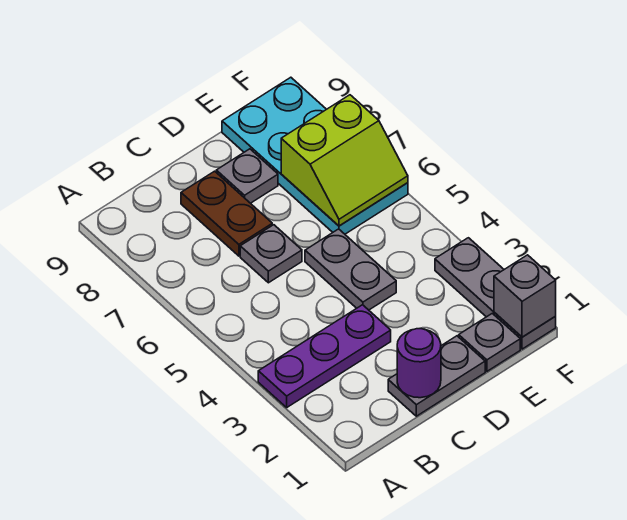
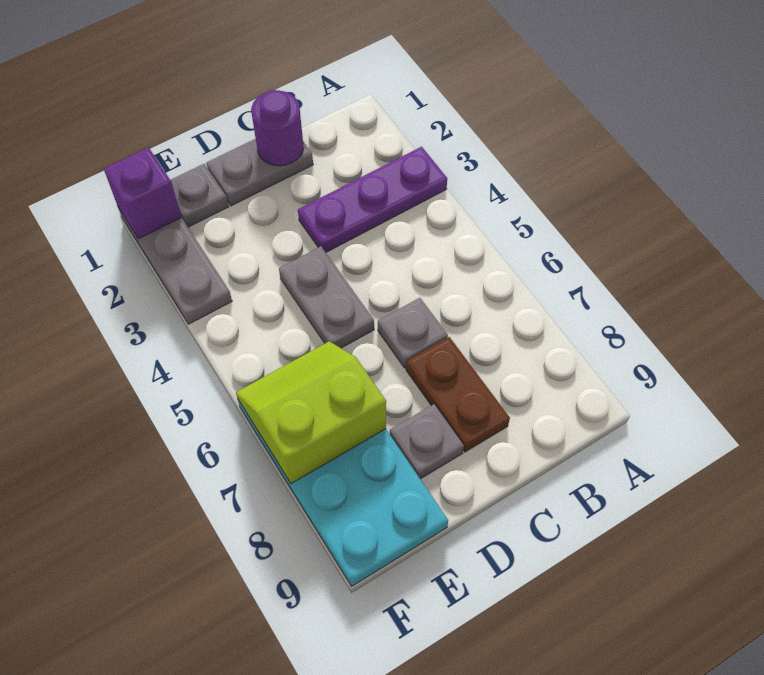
grey brick F1 level 2 -> purple brick F1 level 2

